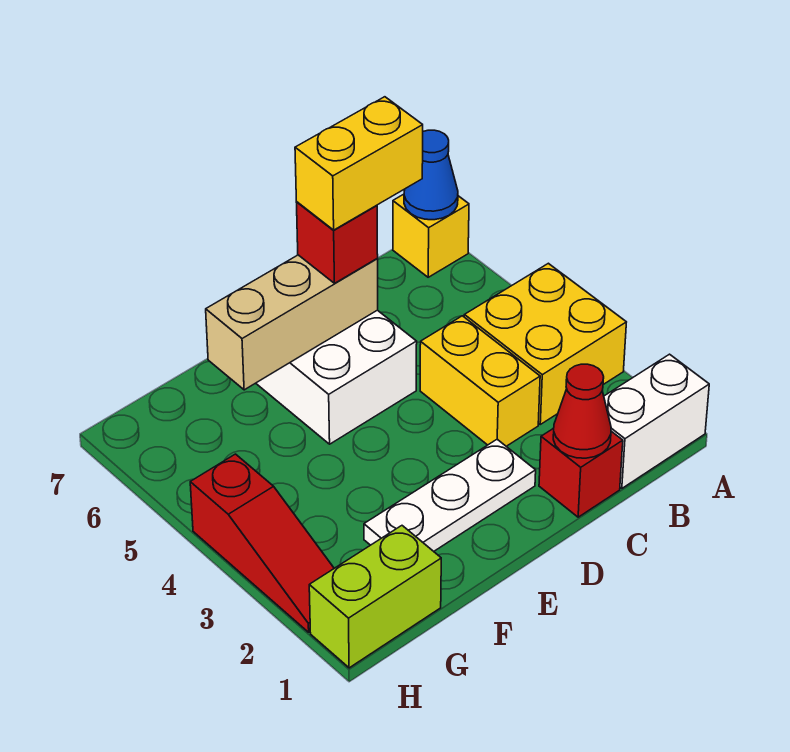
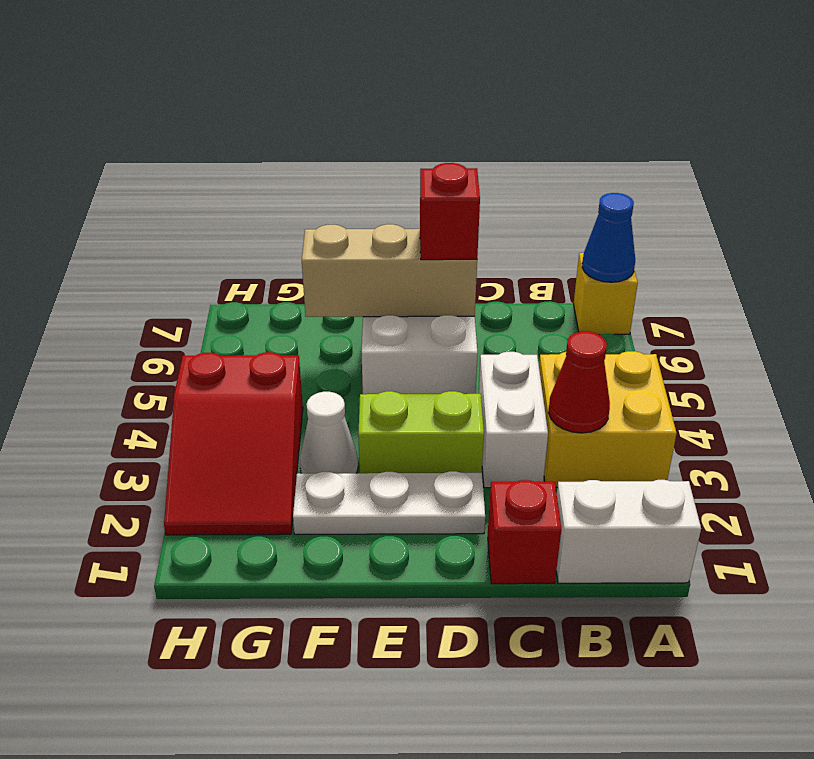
red cone C1 level 2 -> red cone B3 level 2
yellow brick C3:C4 level 1 -> white brick C3:C4 level 1
yellow brick C6:D6 level 4 -> none
none -> white cone F3 level 1
lime brick G1:H1 level 1 -> lime brick D3:E3 level 1
red slope H2:H4 level 1 top 4 -> red slope G2:H4 level 1 top 4

